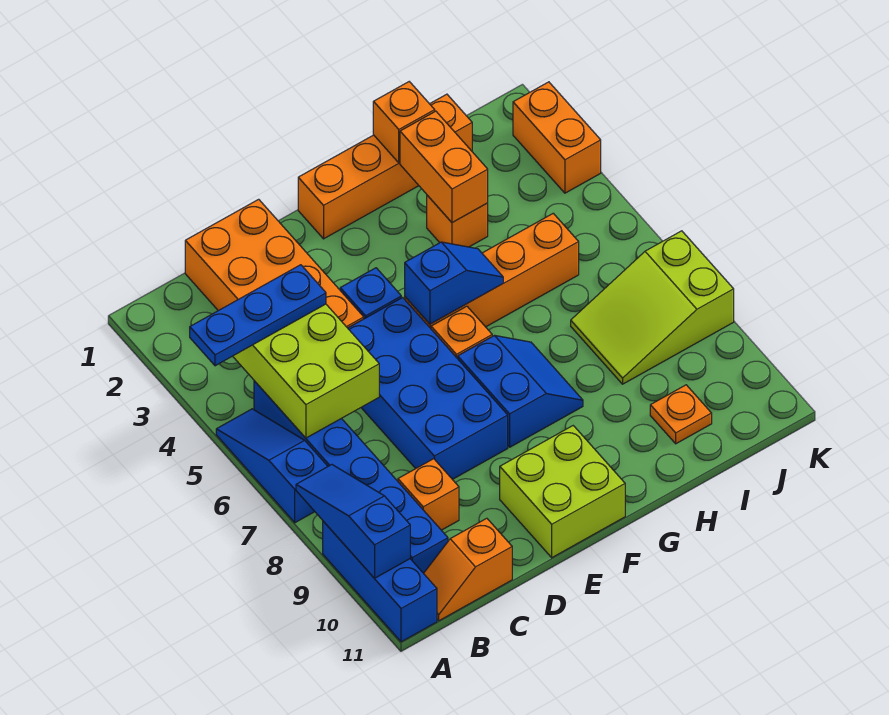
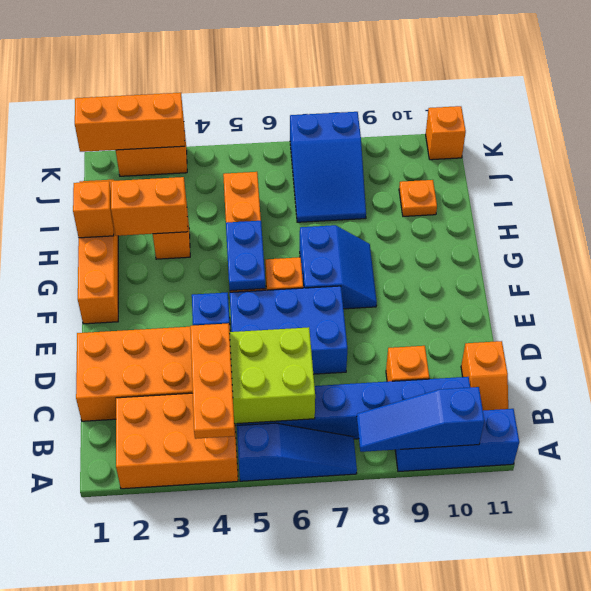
none -> orange brick A2:B4 level 1
blue plate A4:C4 level 3 -> orange plate A4:C4 level 3
blue slope A5:A7 level 1 top 7 -> blue slope A5:A7 level 1 top 5
blue brick D5:E8 level 1 -> blue brick D5:E7 level 1
lime brick E10:F11 level 1 -> none
blue slope F5:G5 level 2 top F -> blue plate F5:G5 level 2
blue slope F7:G8 level 1 top F -> blue slope F7:G8 level 1 top 7
lime slope I7:K8 level 1 top K -> blue slope I7:K8 level 1 top K
none -> orange brick K1:K3 level 2
none -> orange brick K11 level 1

